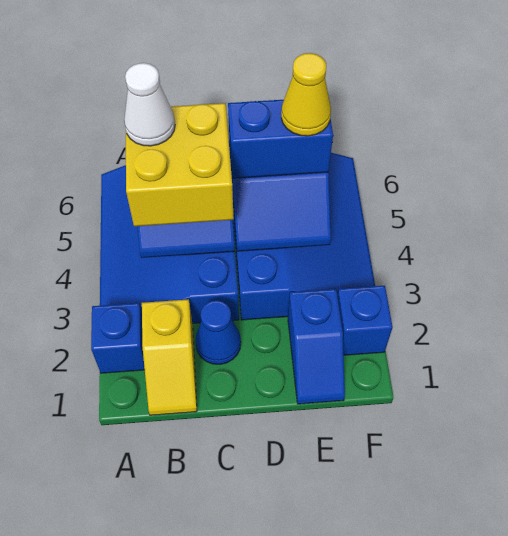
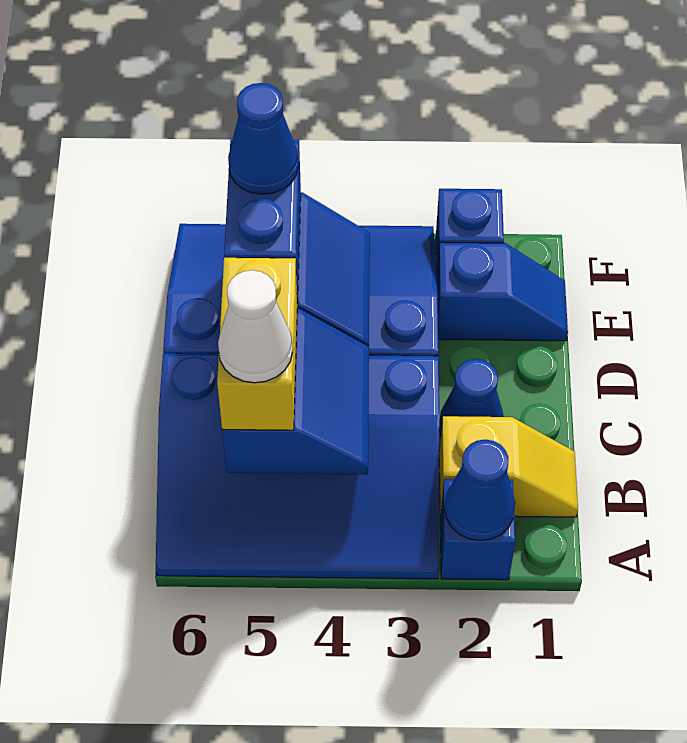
none -> blue cone A2 level 2
yellow brick B4:C5 level 3 -> yellow brick B5:C5 level 3
yellow cone E5 level 4 -> blue cone E5 level 4

